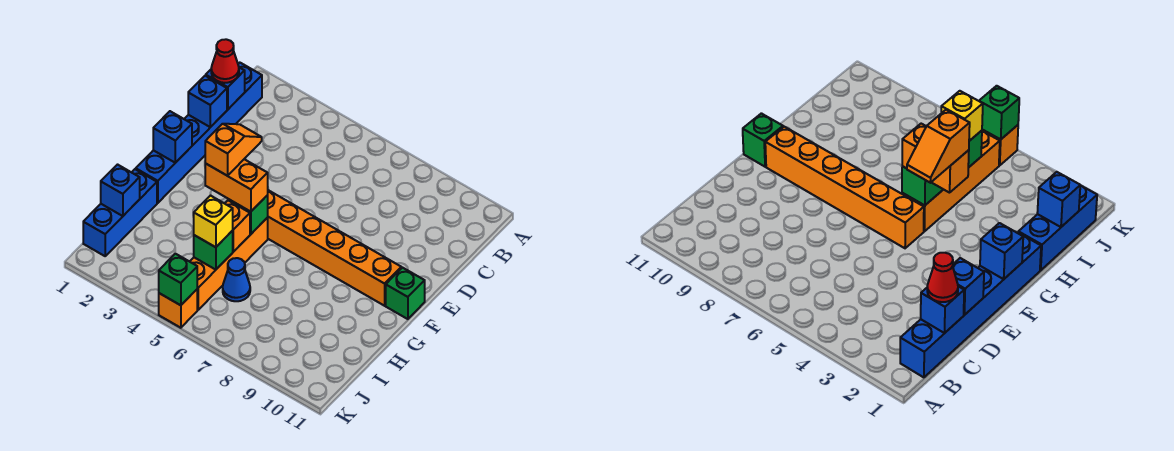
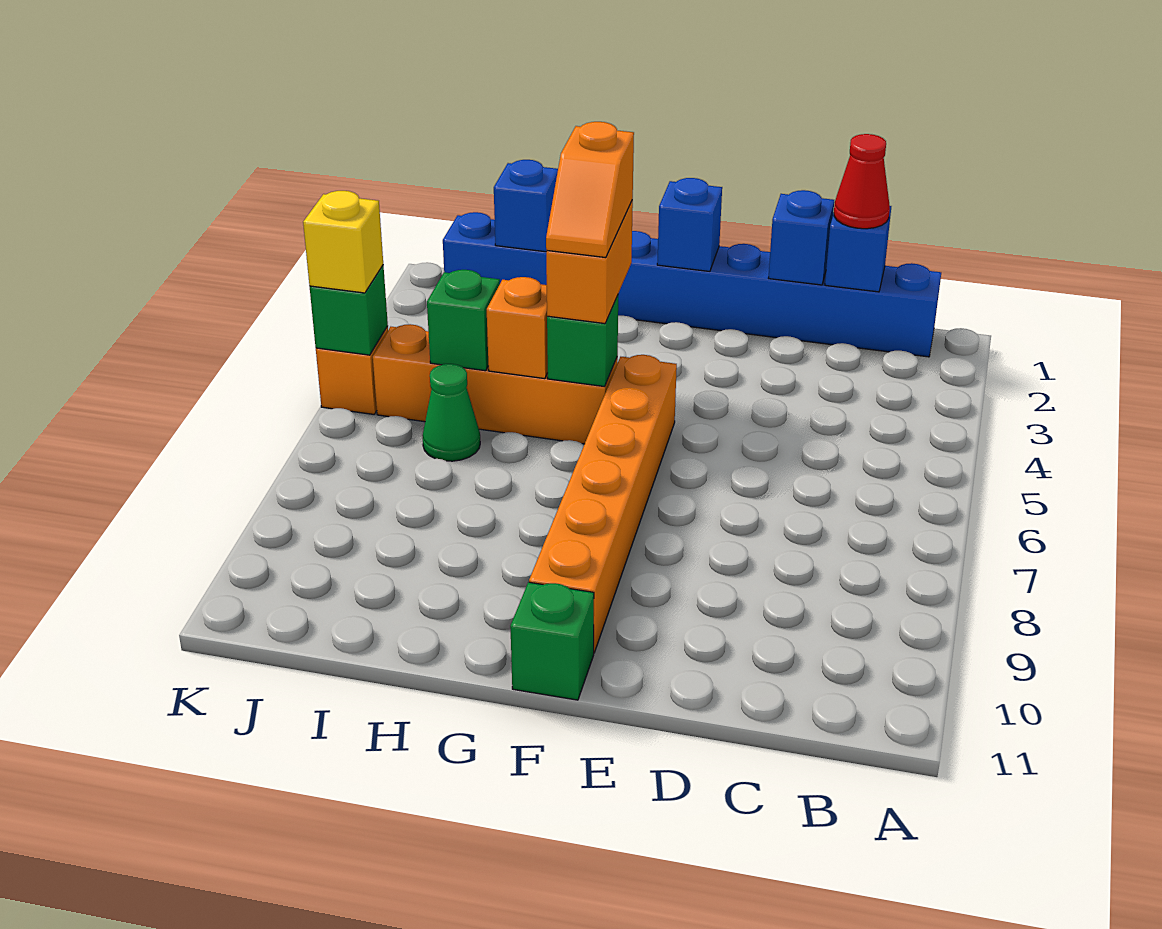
orange slope F4:G4 level 4 top G -> orange slope G4:G5 level 4 top 4
yellow brick I5 level 3 -> yellow brick K5 level 3
blue cone I6 level 1 -> green cone I6 level 1

